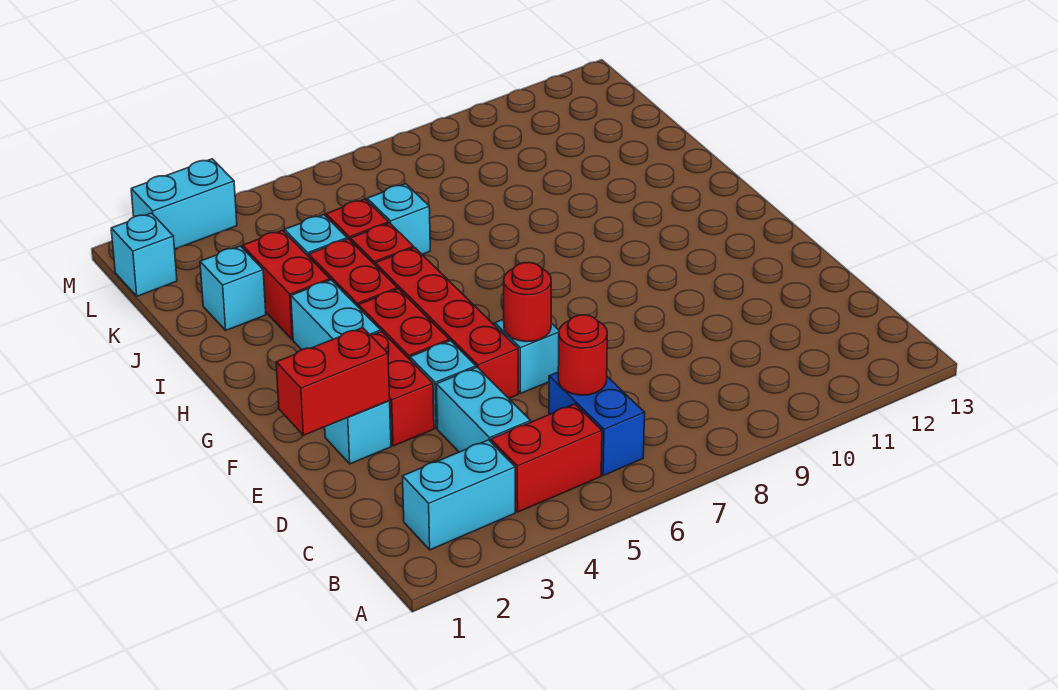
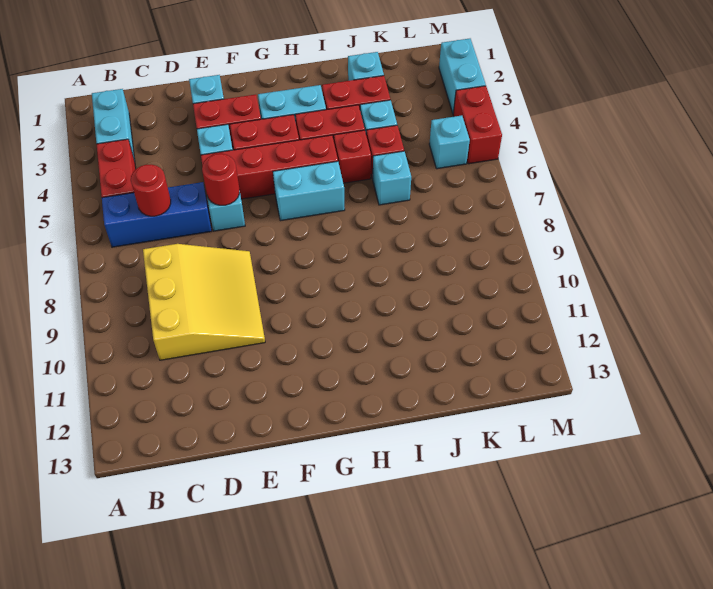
blue brick B6:C6 level 1 -> blue brick B6:D6 level 1
cyan brick C4:D4 level 1 -> cyan brick G6:H6 level 1
none -> yellow slope C8:E10 level 1 top C
red brick E1:E2 level 2 -> red brick M4:M5 level 1
cyan brick L1 level 1 -> cyan brick L5 level 1

